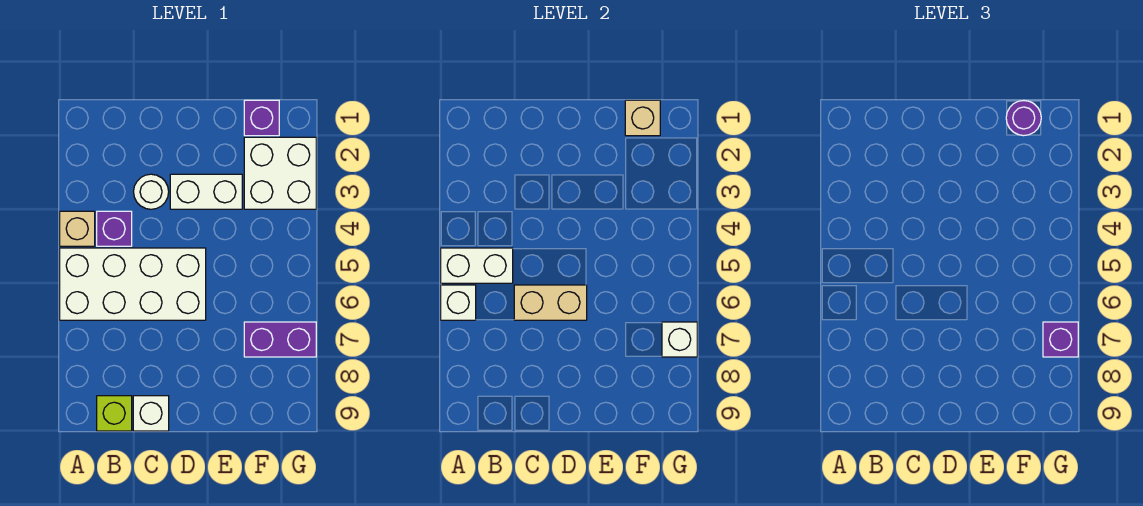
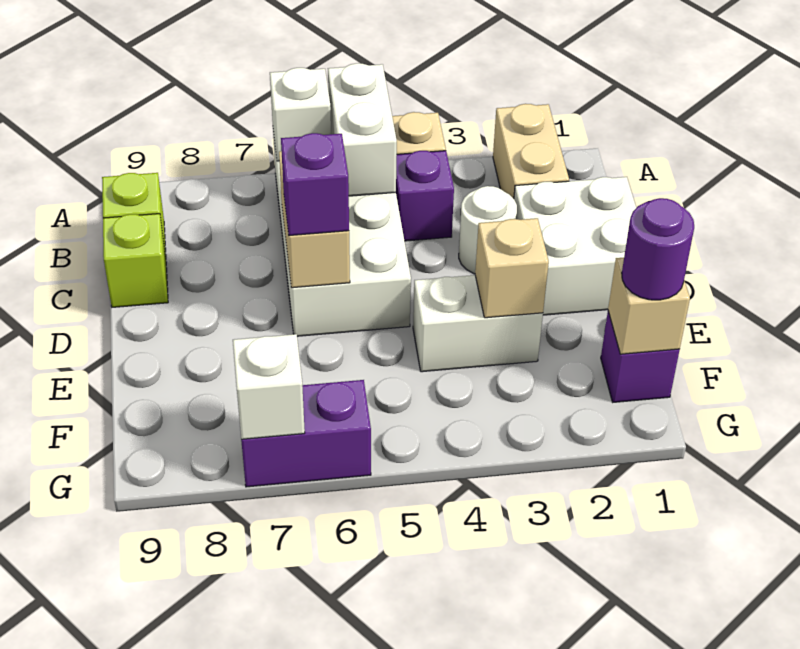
none -> tan brick A2:B2 level 1
white brick C9 level 1 -> lime brick C9 level 1
white brick D3:E3 level 1 -> white brick E3:E4 level 1
none -> tan brick E3 level 2
white brick F2:G3 level 1 -> white brick C1:D2 level 1
purple brick F7:G7 level 1 -> purple brick G6:G7 level 1
purple brick G7 level 3 -> purple brick D6 level 3

